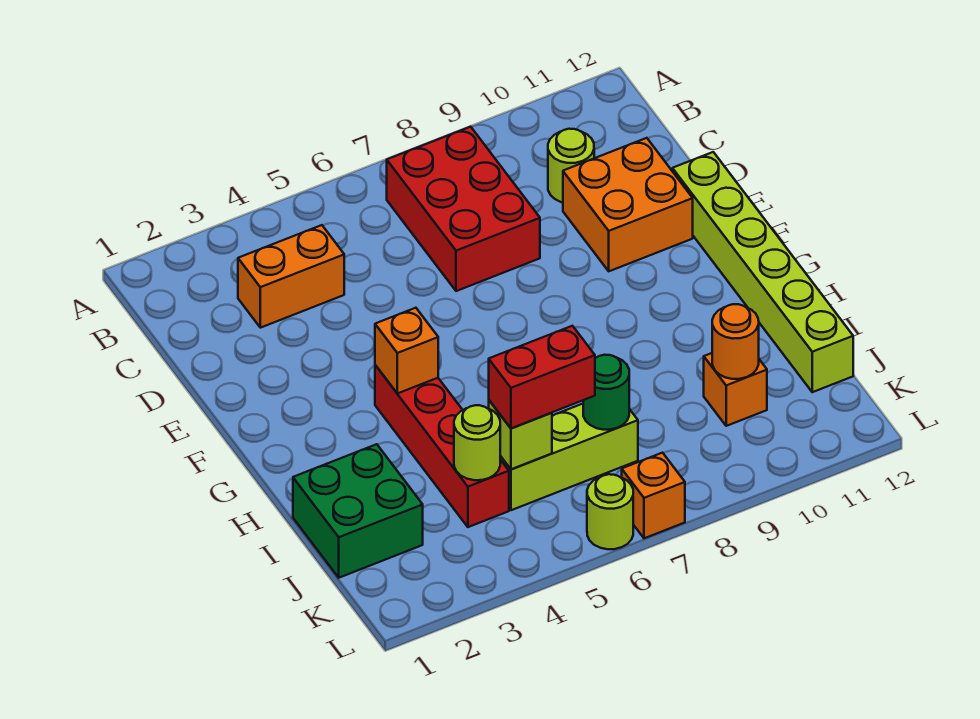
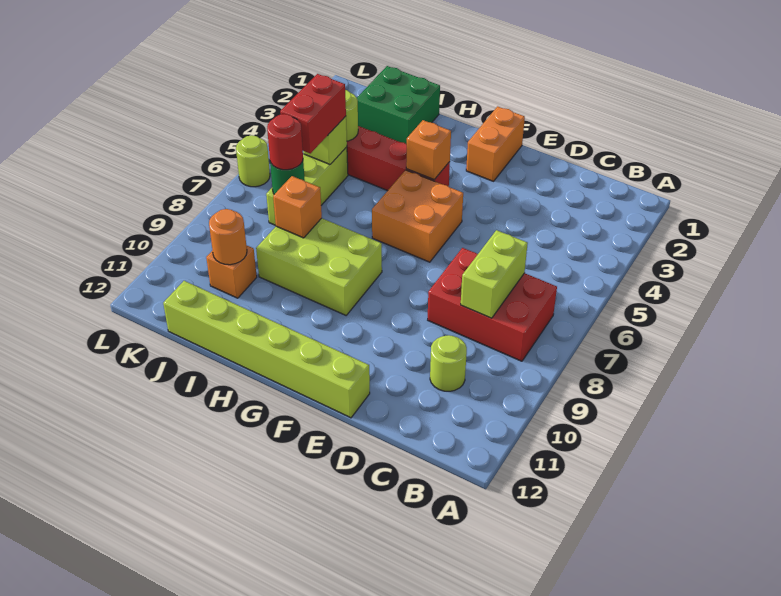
orange brick C3:C4 level 1 -> orange brick F1:F2 level 1
none -> lime brick C7:C8 level 2
orange brick D10:E11 level 1 -> orange brick F5:G6 level 1
none -> lime brick G8:I9 level 1
none -> red round brick J7 level 3
orange brick L7 level 1 -> orange brick I8 level 2

